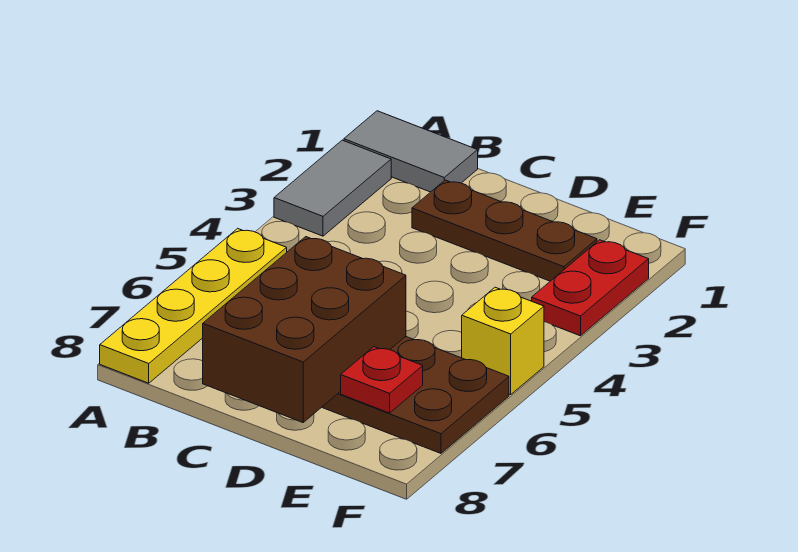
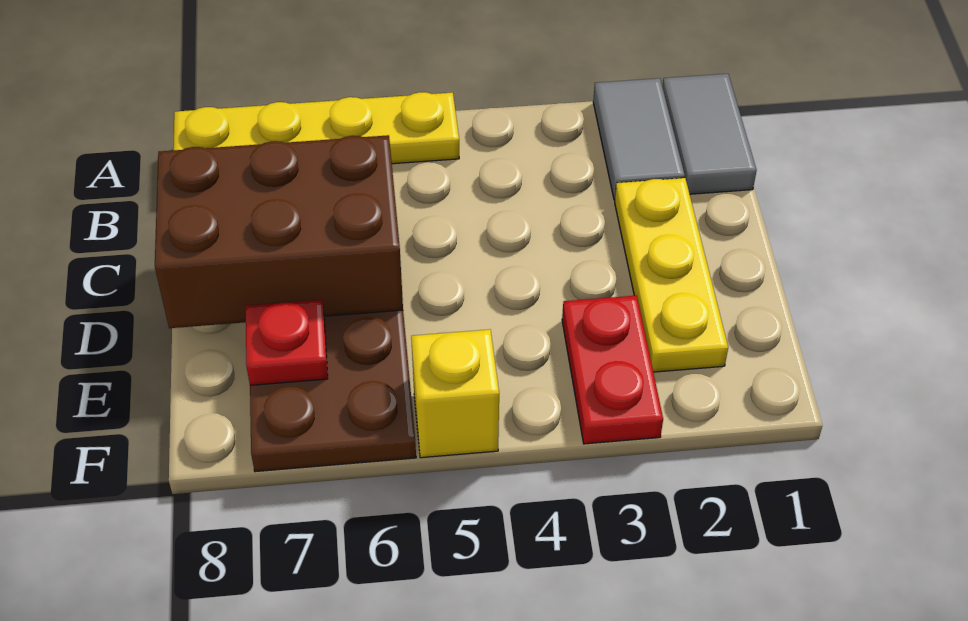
grey tile A2:A3 level 1 -> grey tile A2:B2 level 1
brown plate C2:E2 level 1 -> yellow plate C2:E2 level 1
red plate F2:F3 level 1 -> red plate E3:F3 level 1

